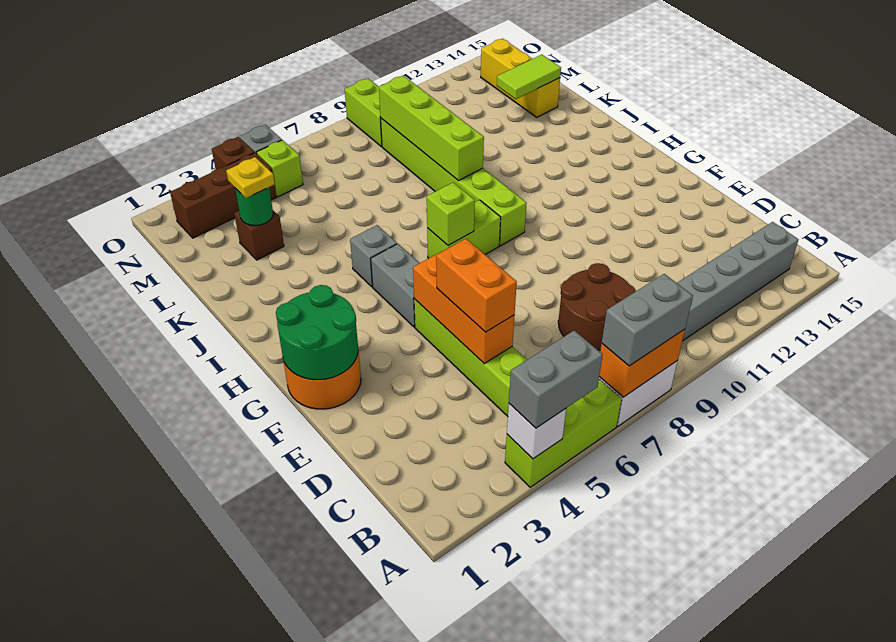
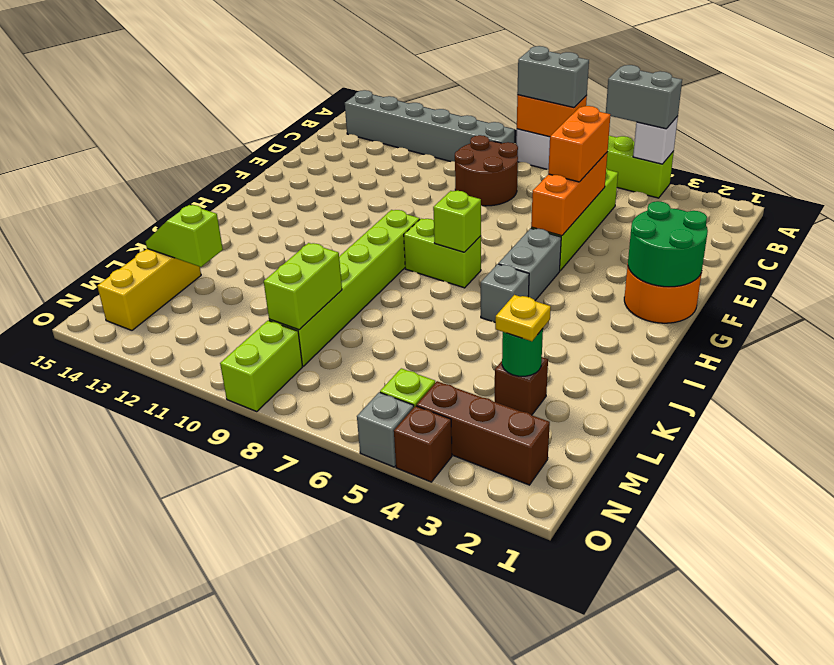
lime brick J9:M9 level 2 -> lime brick L9:M9 level 2
lime tile L13:L14 level 2 -> lime slope L13:L14 level 2 top 13

